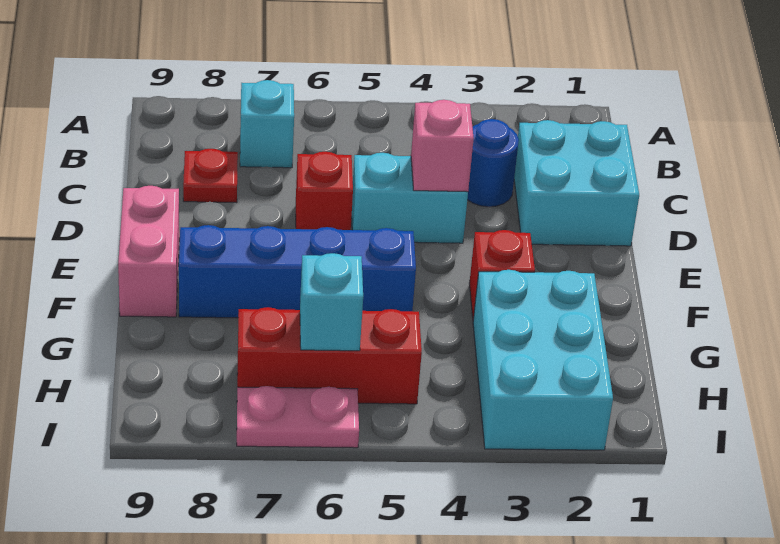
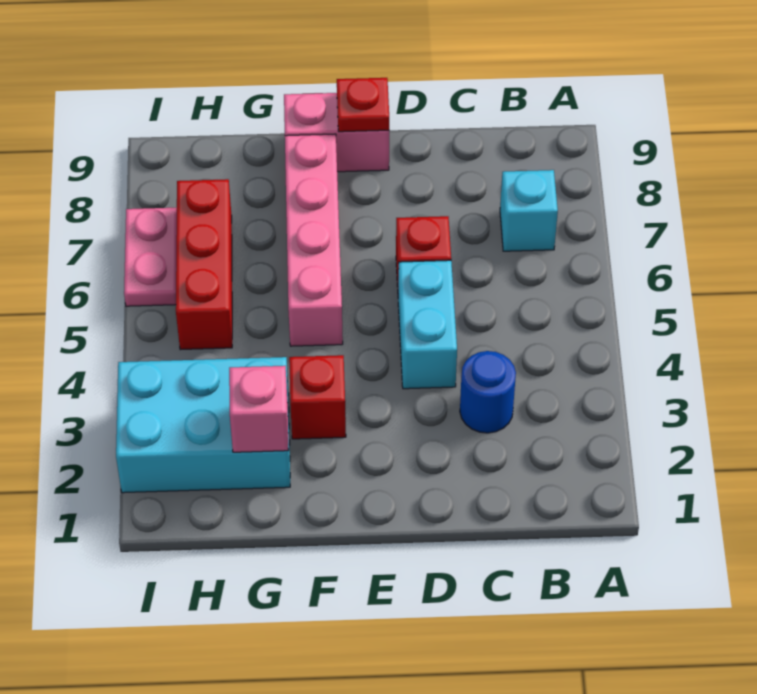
cyan brick C1:D2 level 1 -> none
red plate C8 level 1 -> red plate E9 level 2
pink brick D4 level 2 -> pink brick G2 level 2
blue brick F5:F8 level 1 -> pink brick F5:F8 level 1
cyan brick H6 level 2 -> none

